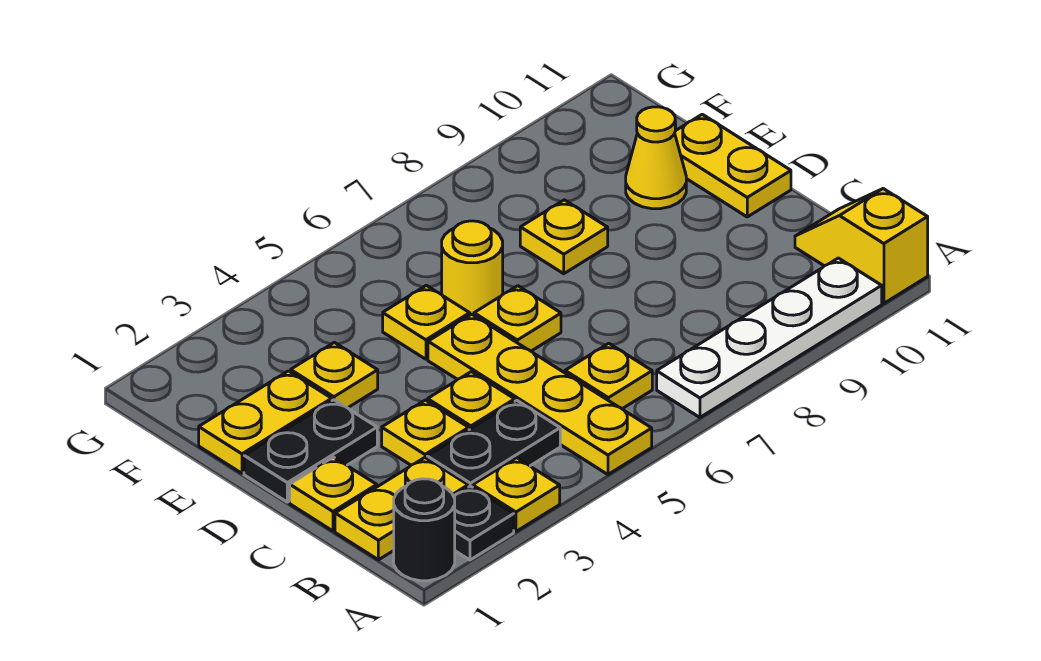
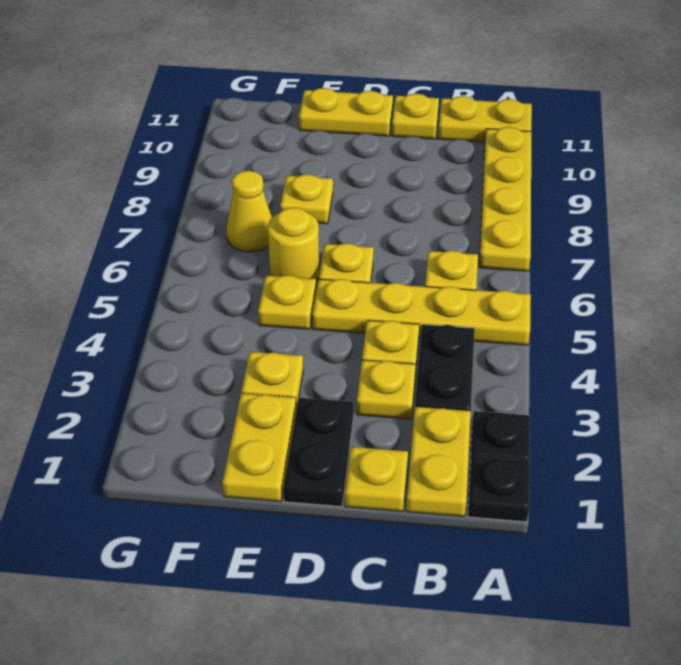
black round brick A1 level 1 -> black plate A1 level 1
yellow plate A3 level 1 -> yellow plate C11 level 1
white plate A7:A10 level 1 -> yellow plate A7:A10 level 1
yellow slope A11:B11 level 1 top A -> yellow plate A11:B11 level 1
yellow cone E10 level 1 -> yellow cone F7 level 1

